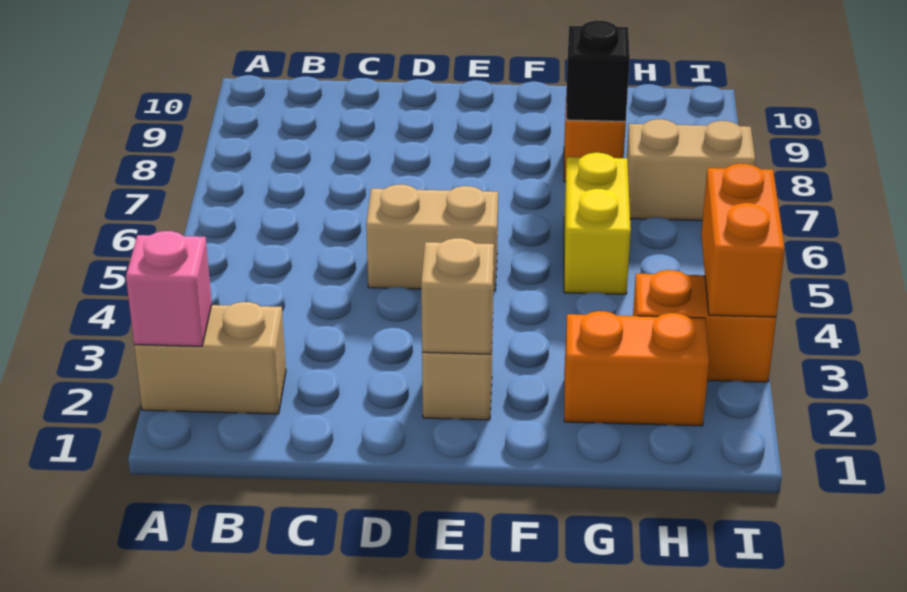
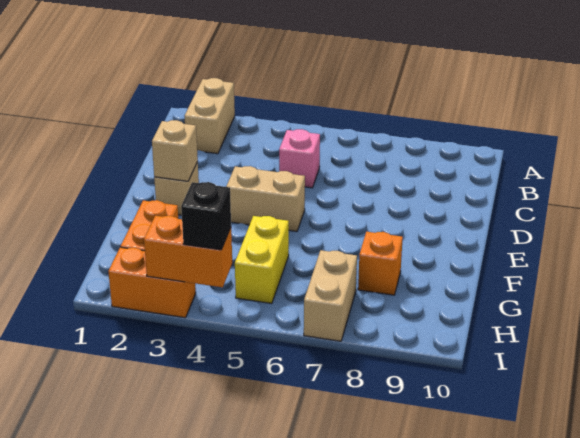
pink brick A2 level 2 -> pink brick C5 level 1
tan brick D5:E5 level 1 -> tan brick E4:E5 level 1
yellow brick G5:G6 level 1 -> yellow brick G5:H5 level 1
black brick G8 level 2 -> black brick I4 level 3
orange brick H3:I3 level 1 -> orange brick I2:I3 level 1

